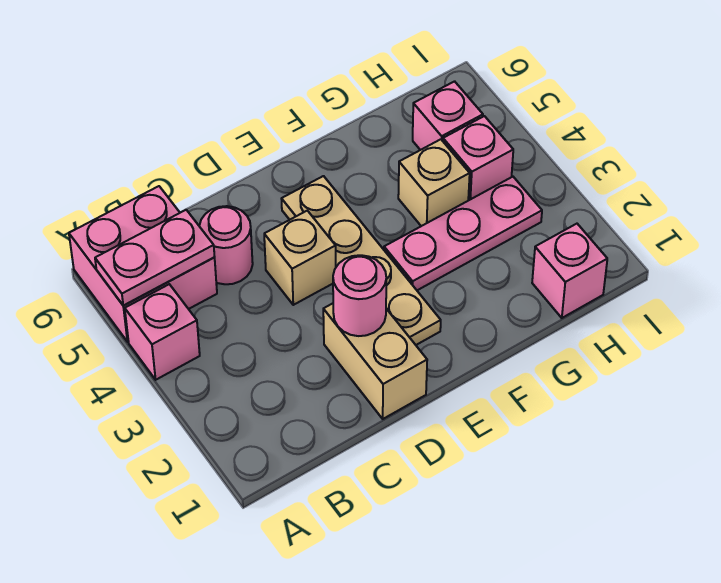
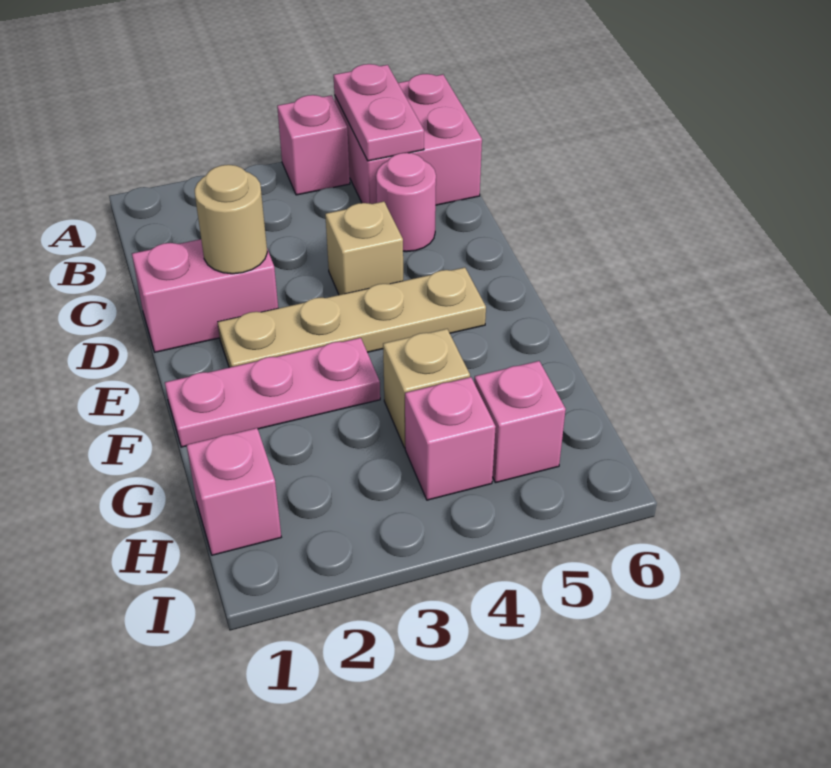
tan brick D1:D2 level 1 -> pink brick D1:D2 level 1
pink round brick D2 level 2 -> tan round brick D2 level 2
pink plate F3:H3 level 1 -> pink plate F1:F3 level 1

